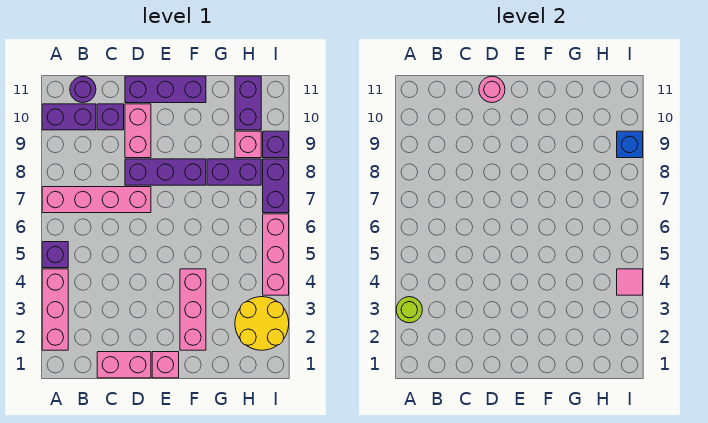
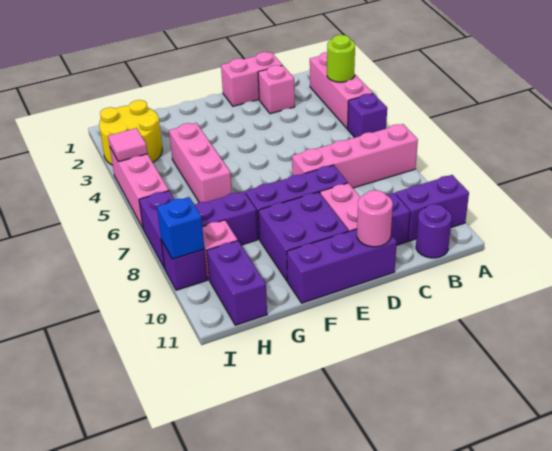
pink brick E1 level 1 -> pink brick C2 level 1
none -> purple brick E9:F10 level 1
pink brick F2:F4 level 1 -> pink brick G4:G6 level 1

